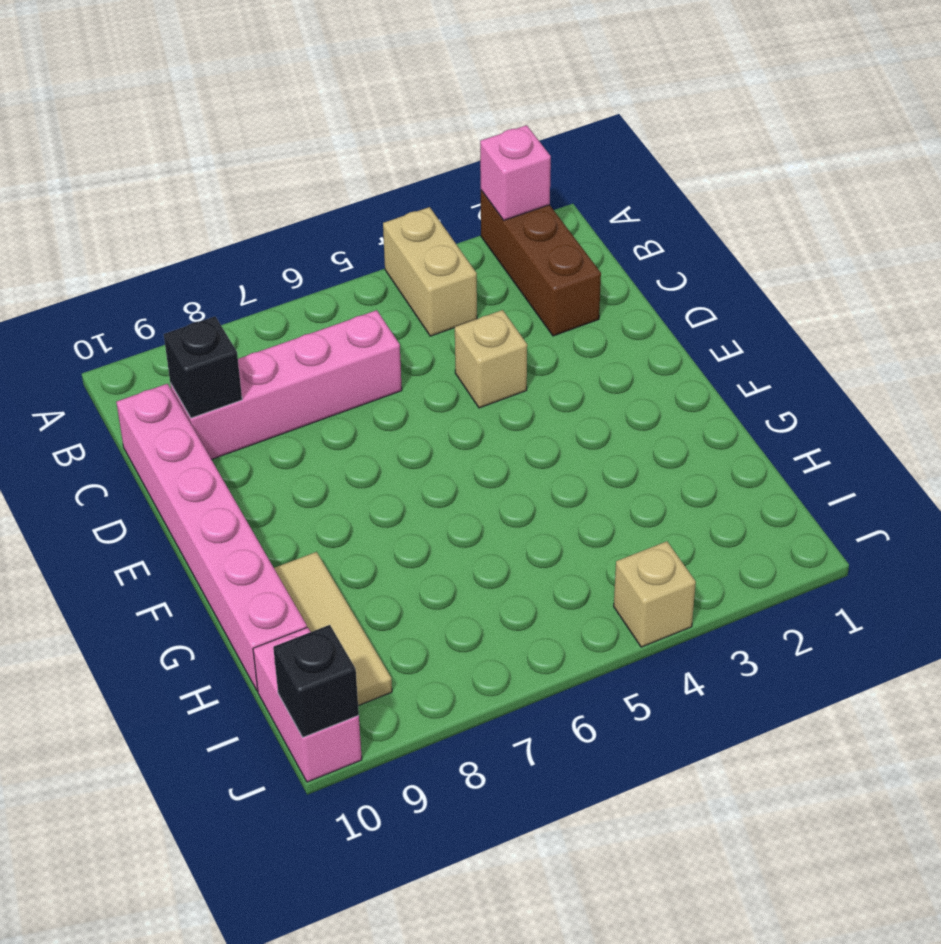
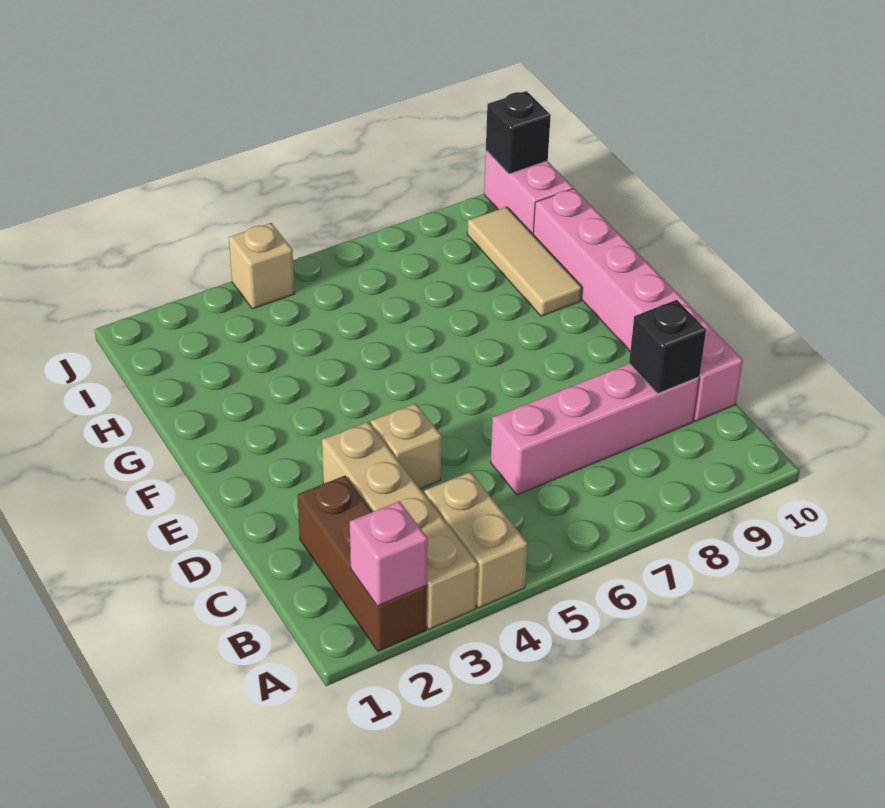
none -> tan brick A3:D3 level 1

